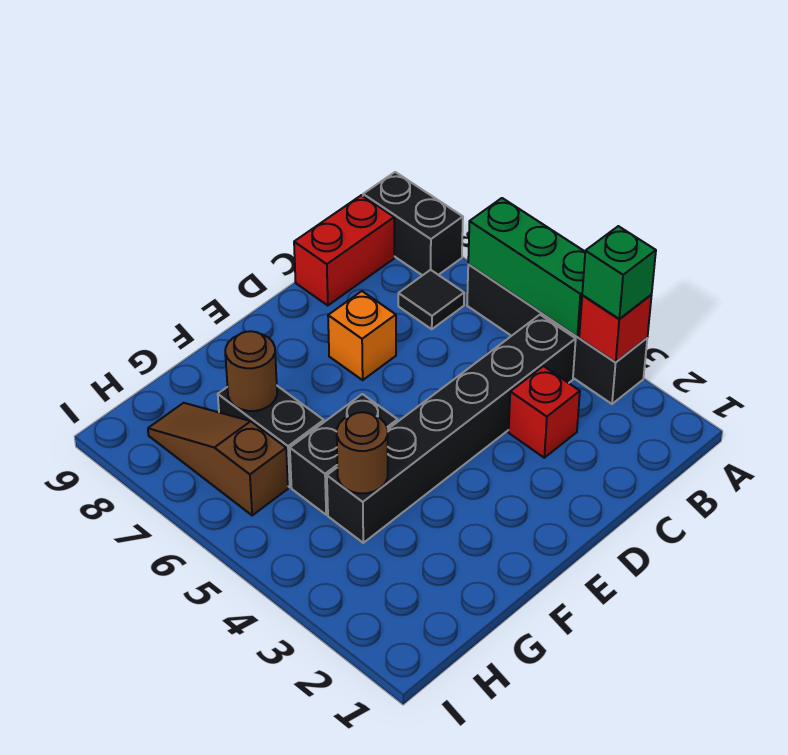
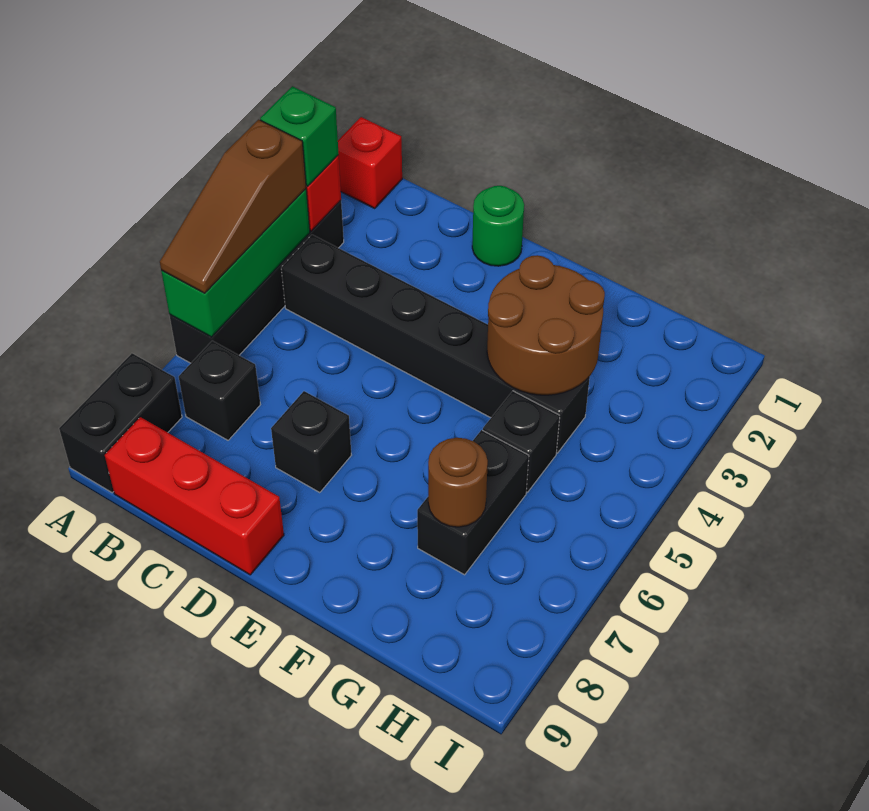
black tile B7 level 1 -> black brick B7 level 1
red brick B9:C9 level 1 -> red brick B9:D9 level 1
red brick C3 level 1 -> red brick A1 level 1
none -> green round brick D1 level 1
orange brick D7 level 1 -> black brick D7 level 1
black brick F5:G5 level 1 -> black brick G5 level 1
brown round brick G4 level 2 -> brown round brick F3:G4 level 2
brown slope H6:H8 level 1 top 6 -> brown slope A4:A6 level 3 top 4

